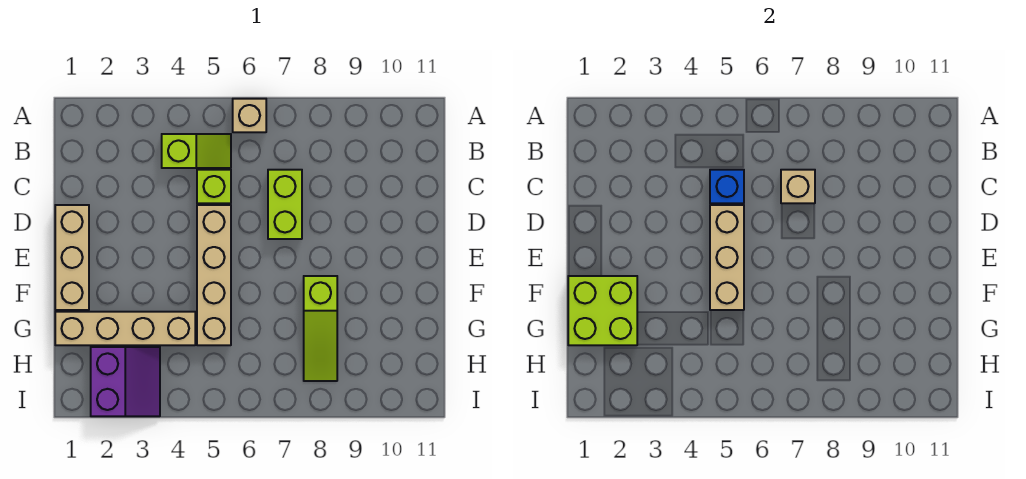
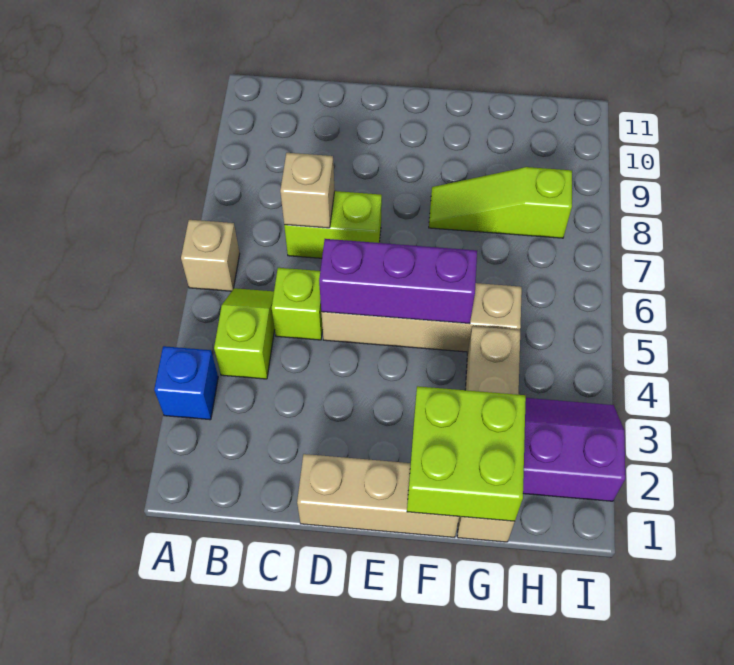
blue brick C5 level 2 -> blue brick A3 level 1
tan brick D5:F5 level 2 -> purple brick D5:F5 level 2
lime slope F8:H8 level 1 top F -> lime slope F8:H8 level 1 top H

